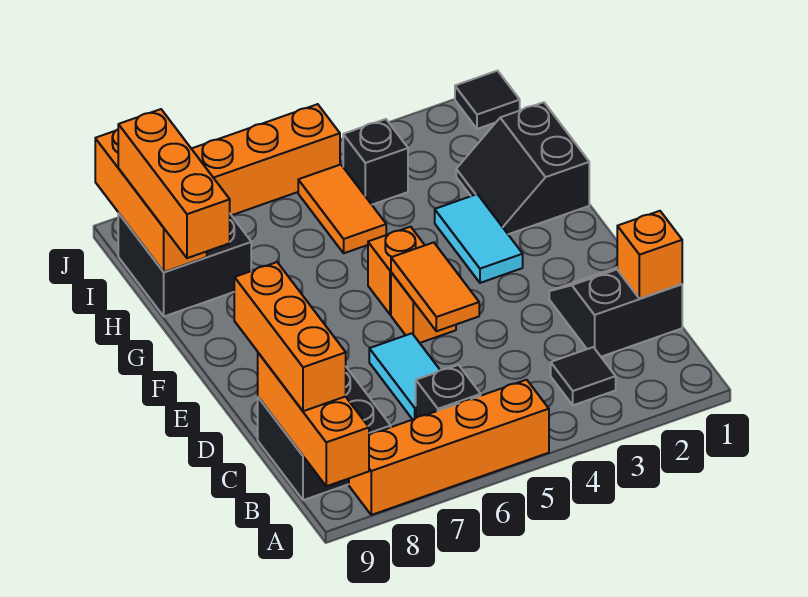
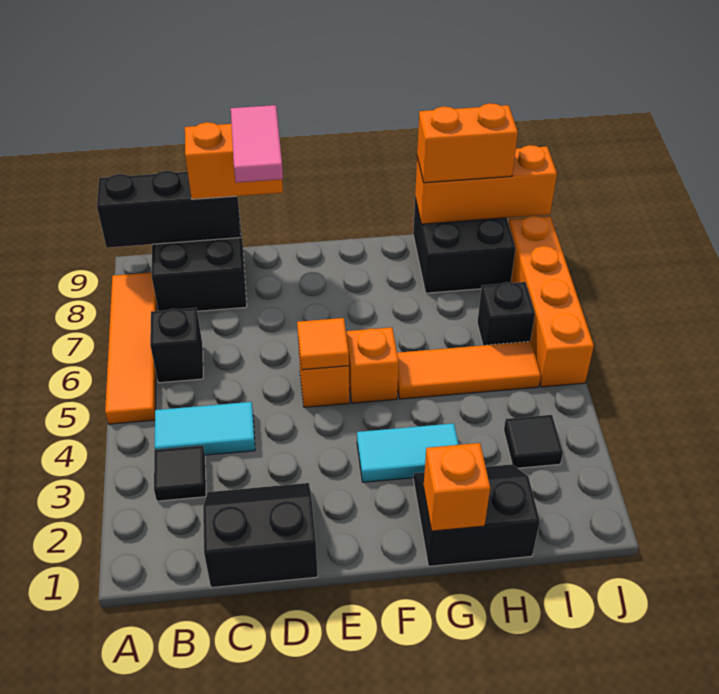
orange brick A5:A8 level 1 -> orange tile A5:A8 level 1
orange brick A9:C9 level 2 -> black brick A9:C9 level 2
orange brick B9:D9 level 3 -> orange brick C9:D9 level 3
black slope C1:D2 level 1 top C -> black slope C1:D2 level 1 top 1
orange brick C1 level 2 -> orange brick G1 level 2
cyan tile C6:D6 level 1 -> cyan tile B4:C4 level 1
orange tile D5:E5 level 2 -> orange tile E5 level 2
none -> pink tile D8:D9 level 4
orange brick G9:I9 level 3 -> orange brick H9:I9 level 3
orange tile H5:I5 level 1 -> orange tile G5:I5 level 1
black brick I4 level 1 -> black brick I6 level 1
black tile J1 level 1 -> black tile I3 level 1

